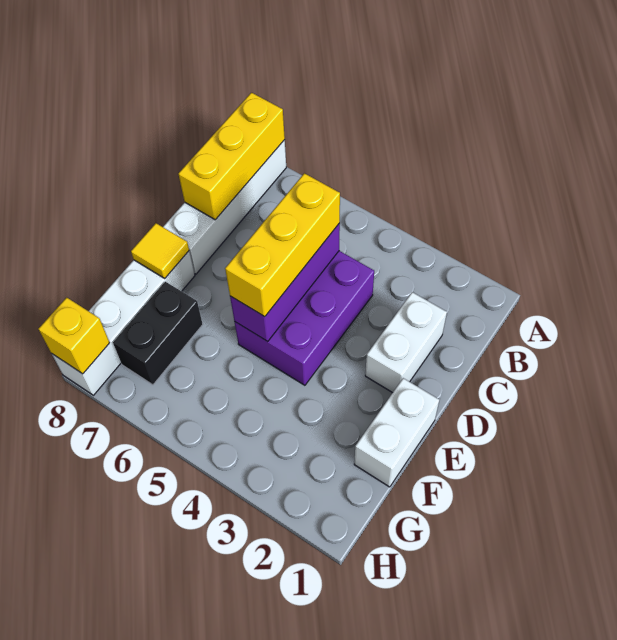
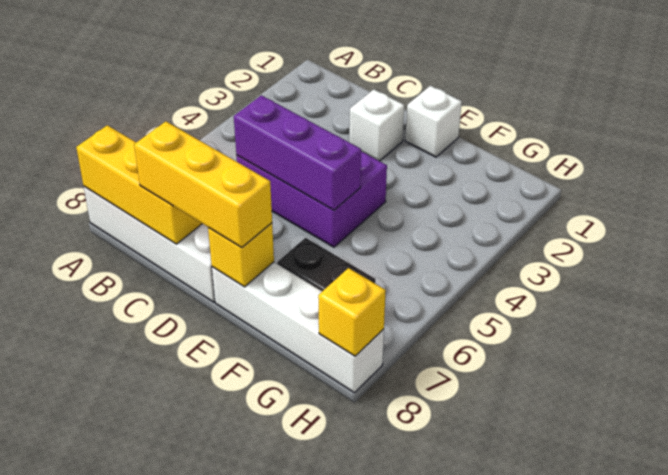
white brick C2:D2 level 1 -> white brick D2 level 1
yellow brick C5:E5 level 3 -> yellow brick C8:E8 level 3
white brick E1:F1 level 1 -> white brick E1 level 1
yellow tile E8 level 2 -> yellow brick E8 level 2

